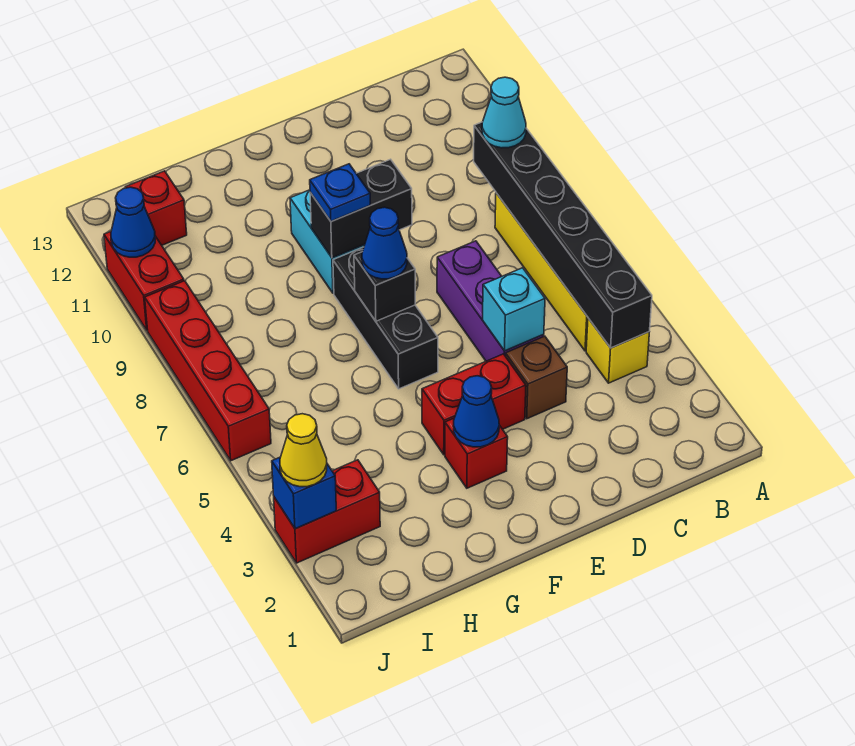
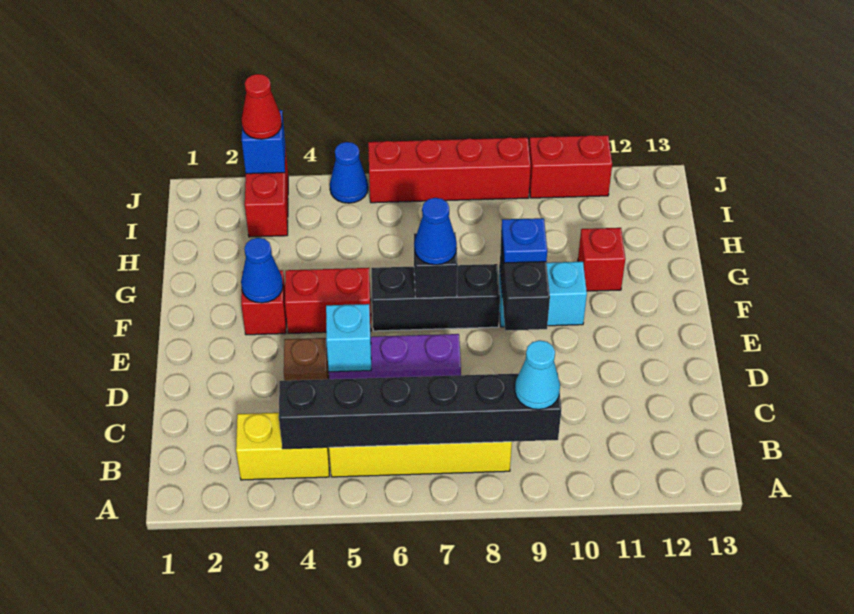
yellow brick B4 level 1 -> yellow brick B3:B4 level 1
red brick E4:F4 level 1 -> red brick F4:F5 level 1
red brick I12 level 1 -> red brick G11 level 1
yellow cone J3 level 3 -> red cone J3 level 3
blue cone J11 level 2 -> blue cone J5 level 1

